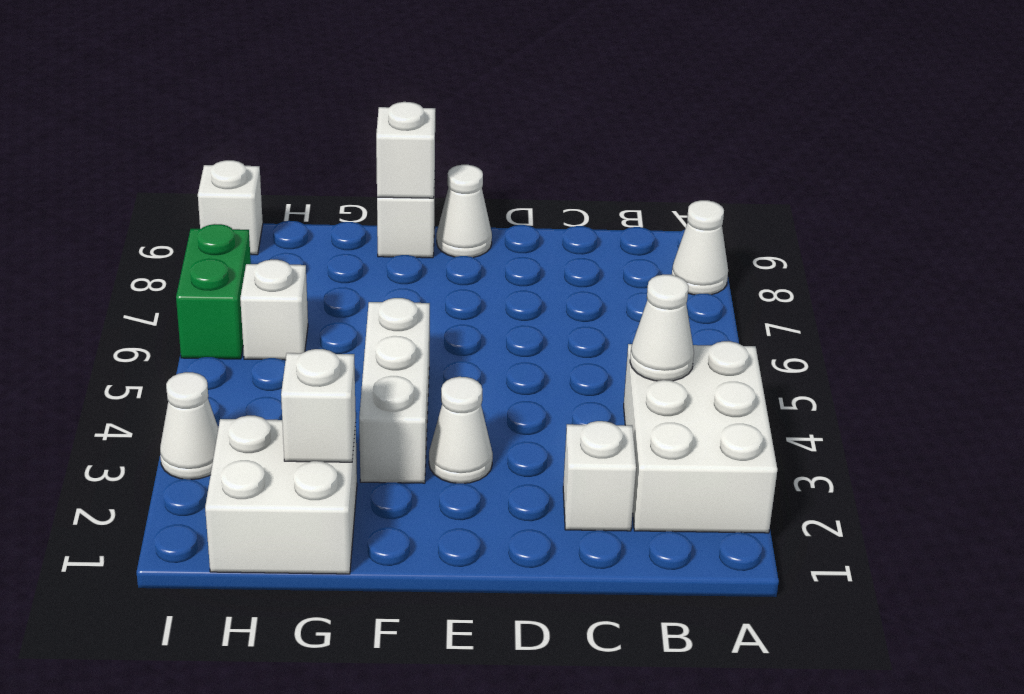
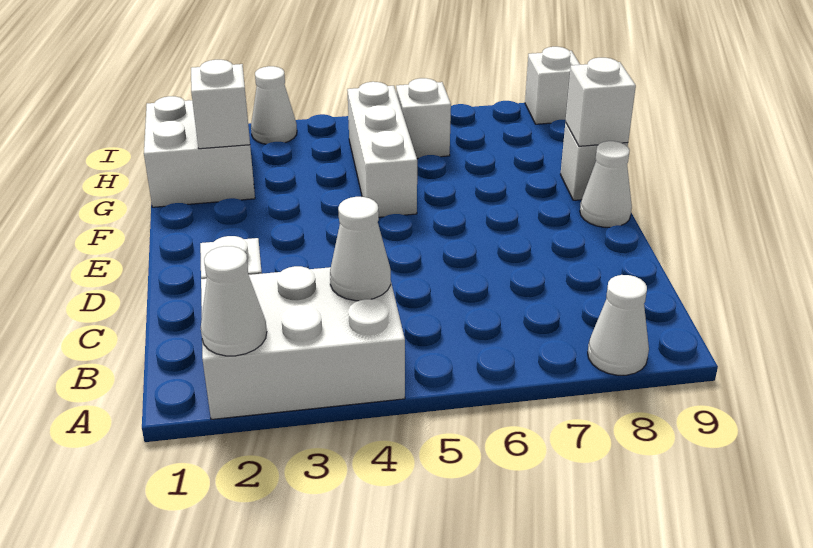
white cone E3 level 1 -> white cone A2 level 2
white brick F3:F5 level 1 -> white brick F5:H5 level 1
green brick I6:I7 level 1 -> none

